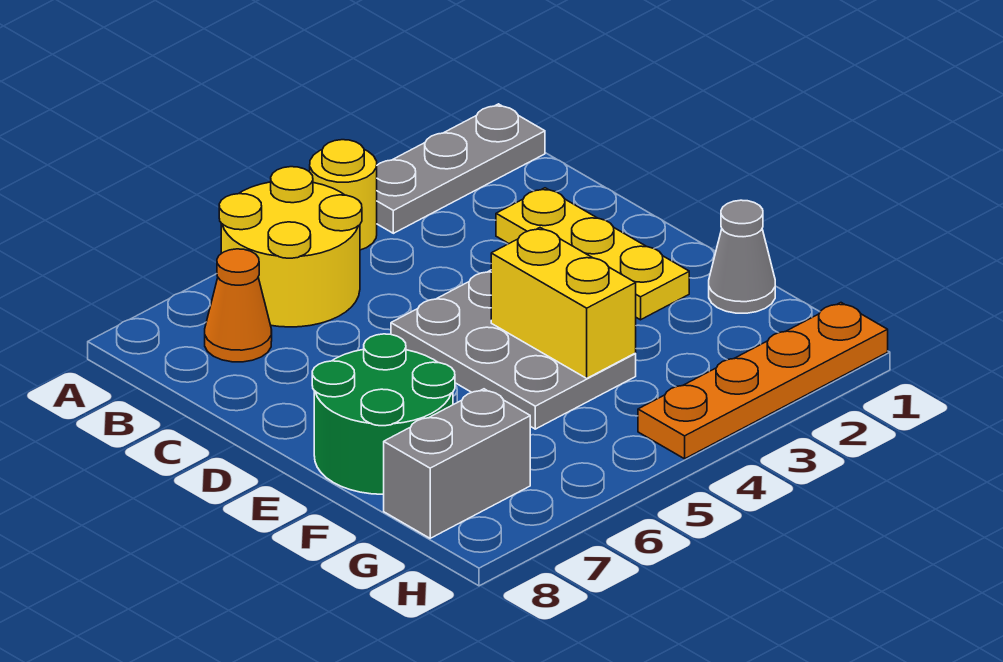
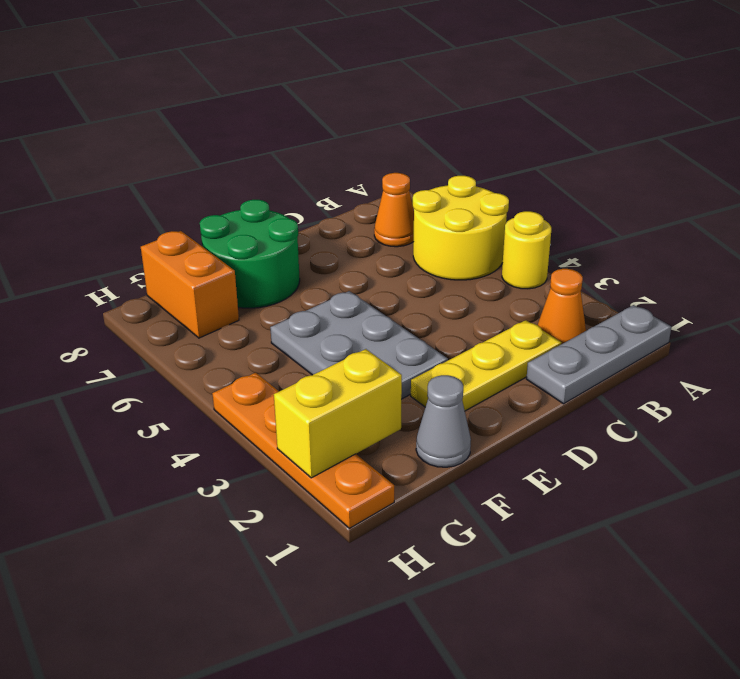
grey plate A1:A3 level 1 -> grey plate A1:C1 level 1
none -> orange cone B2 level 1
grey plate D4:F5 level 1 -> grey plate E3:F5 level 1
yellow brick E4:F4 level 2 -> yellow brick G2:H2 level 2
grey brick G7:G8 level 1 -> orange brick G7:G8 level 1

